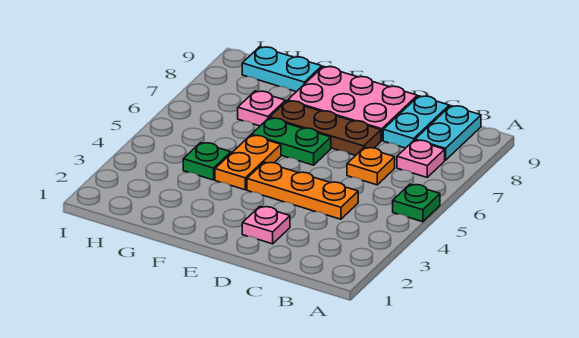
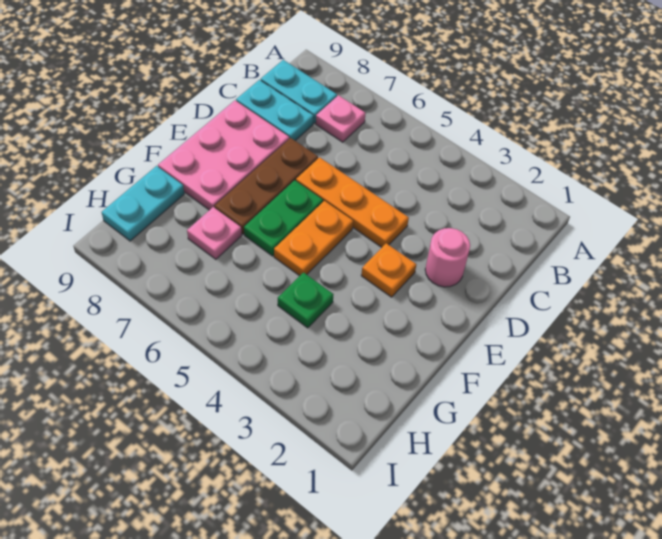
green plate A5 level 1 -> none
orange plate C4:E4 level 1 -> orange plate D4:D6 level 1
orange plate C6 level 1 -> orange plate E3 level 1
pink plate D2 level 1 -> pink round brick D2 level 1
orange plate F4:F5 level 1 -> orange plate E5:F5 level 1

